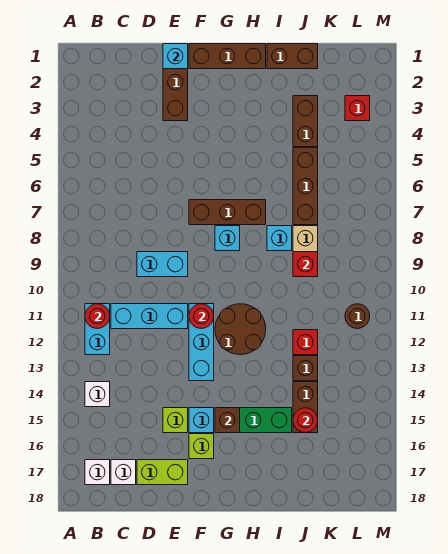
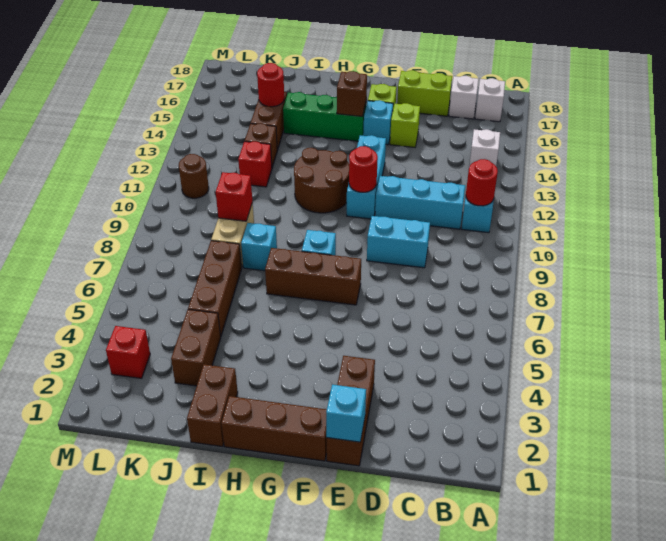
brown brick I1:J1 level 1 -> brown brick I1:I2 level 1

